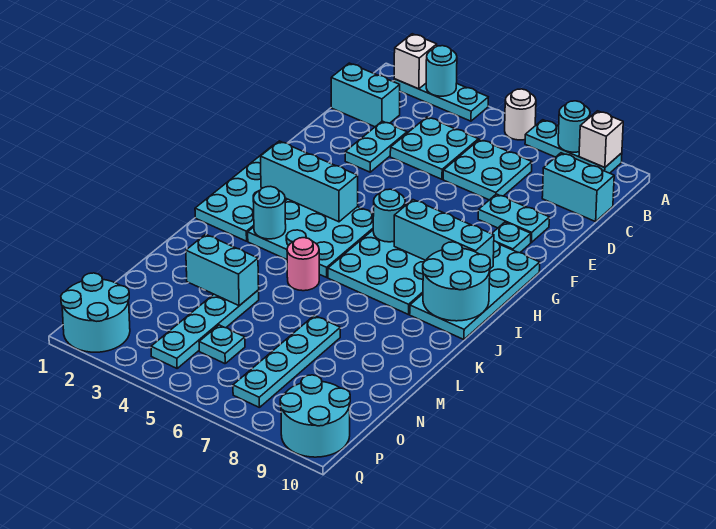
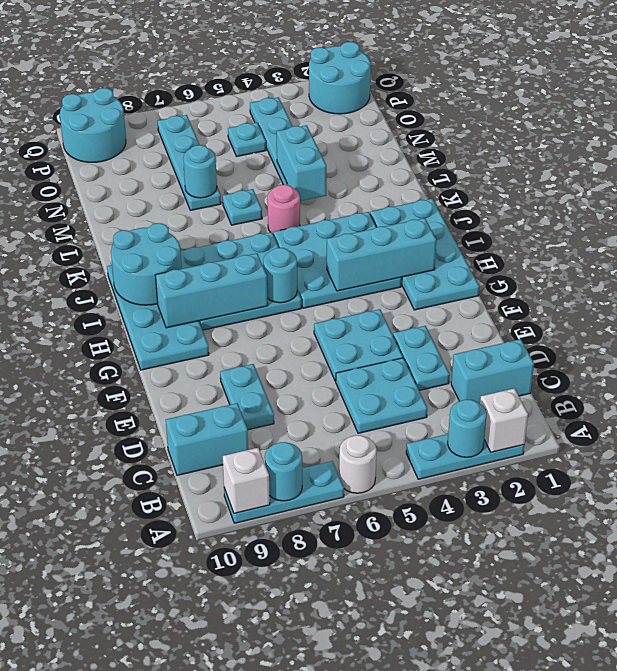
cyan plate C6:D7 level 1 -> cyan plate E4:F5 level 1
cyan plate E8:E9 level 1 -> cyan plate D8:E8 level 1
cyan plate F9 level 1 -> cyan plate L6 level 1
cyan round brick J3 level 2 -> cyan round brick M7 level 2
cyan brick M3:M4 level 2 -> cyan brick L4:M4 level 2

